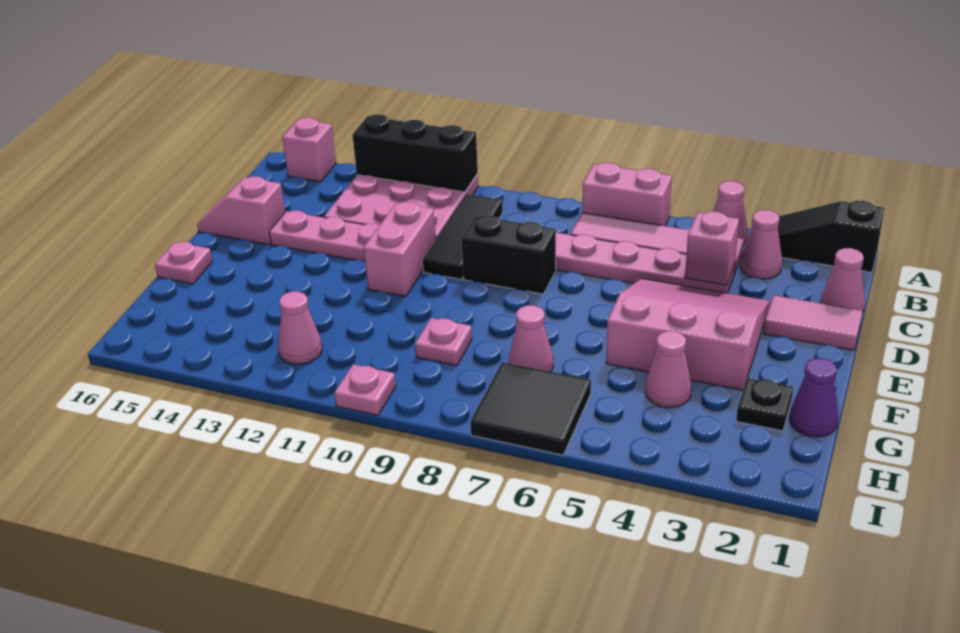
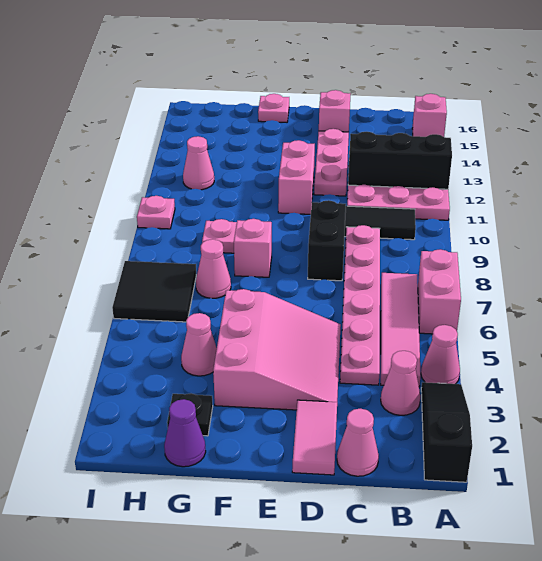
black brick A11:A13 level 2 -> black brick A12:C12 level 2
pink brick C4 level 2 -> pink brick F8 level 1
pink brick D11:E11 level 1 -> pink brick E11:E12 level 1

